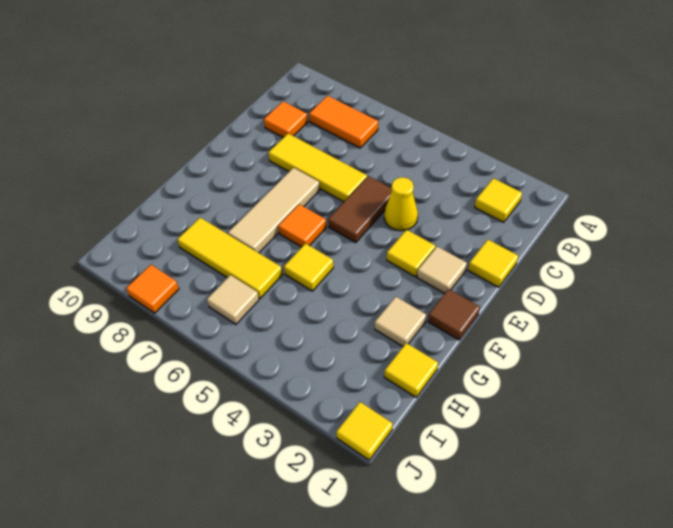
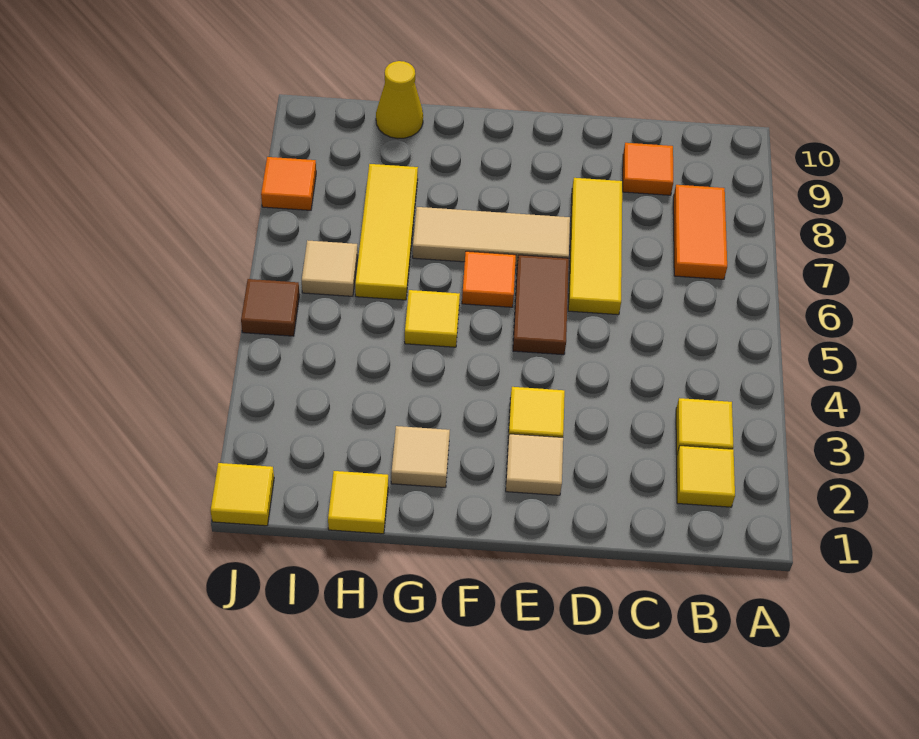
yellow tile D1 level 1 -> yellow tile B3 level 1
yellow cone D4 level 1 -> yellow cone H10 level 1
brown tile D5:E5 level 1 -> brown tile E5:E6 level 1
brown tile F1 level 1 -> brown tile J5 level 1

